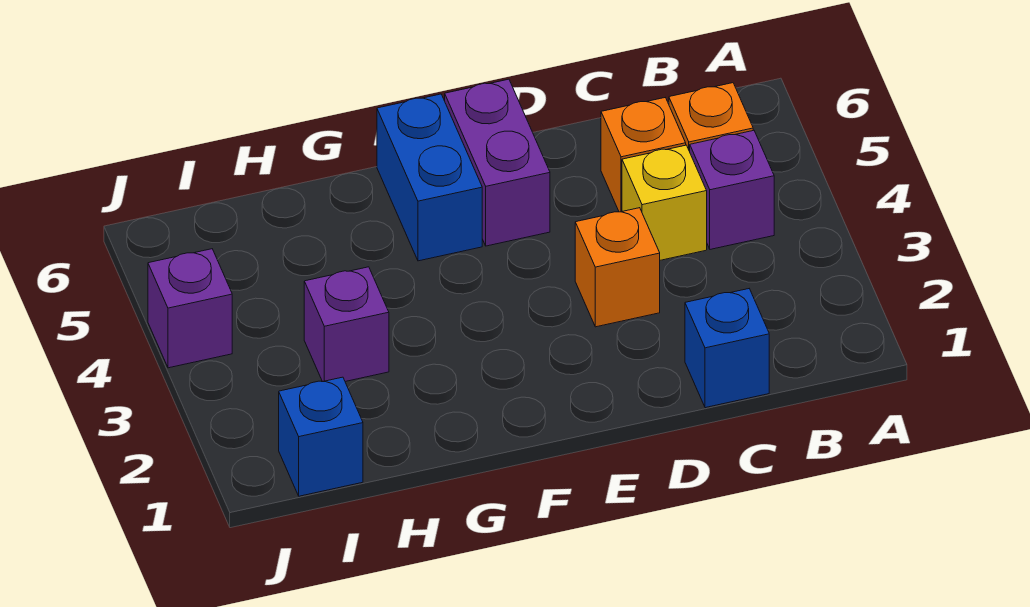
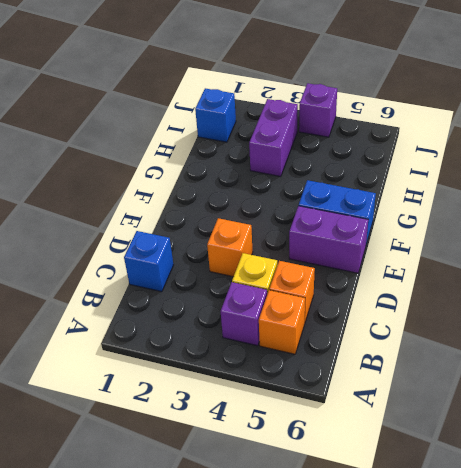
purple brick H3 level 1 -> purple brick H3:I3 level 1

